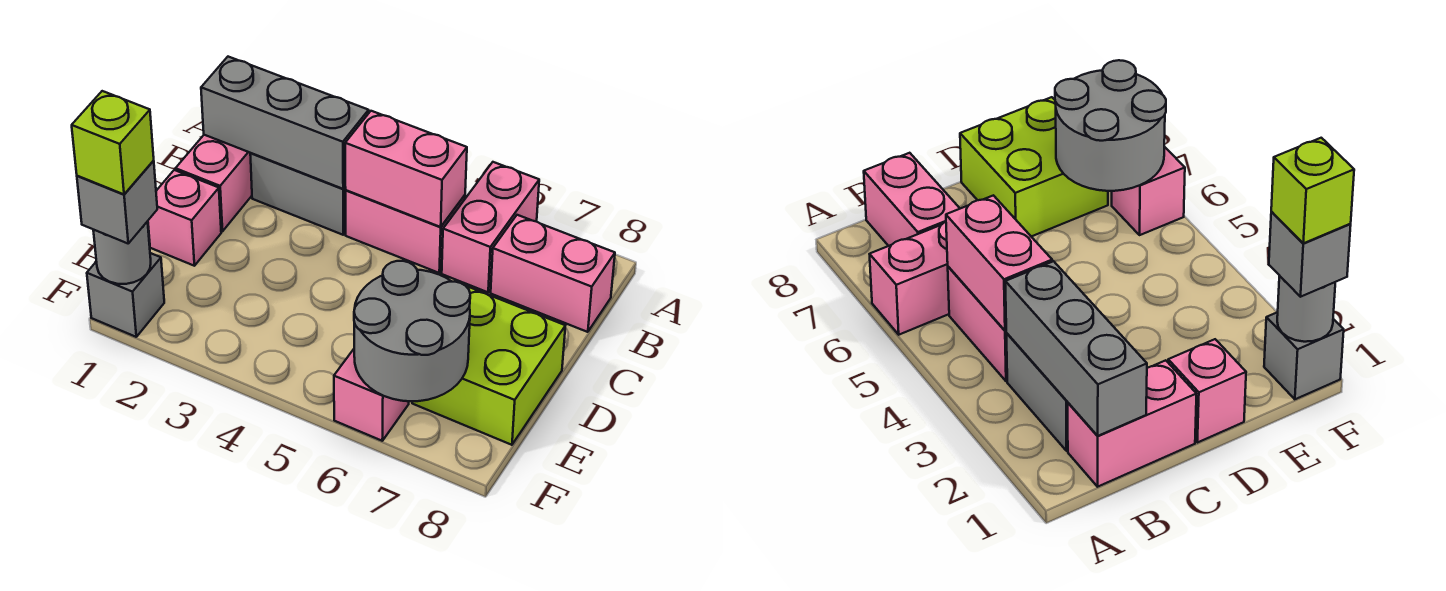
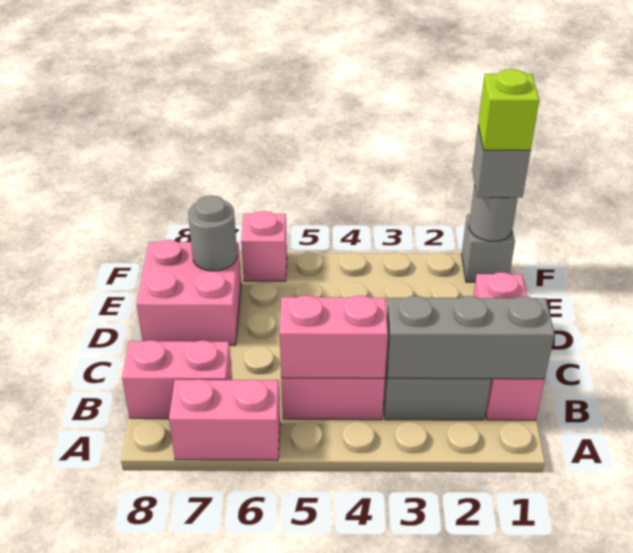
pink brick A6:B6 level 1 -> pink brick A6:A7 level 1
lime brick D7:E8 level 1 -> pink brick D7:E8 level 1
grey round brick E6:F7 level 2 -> grey round brick E7 level 2

